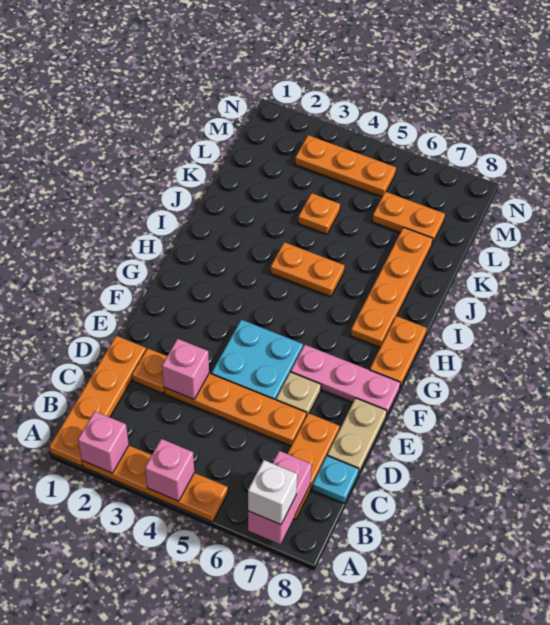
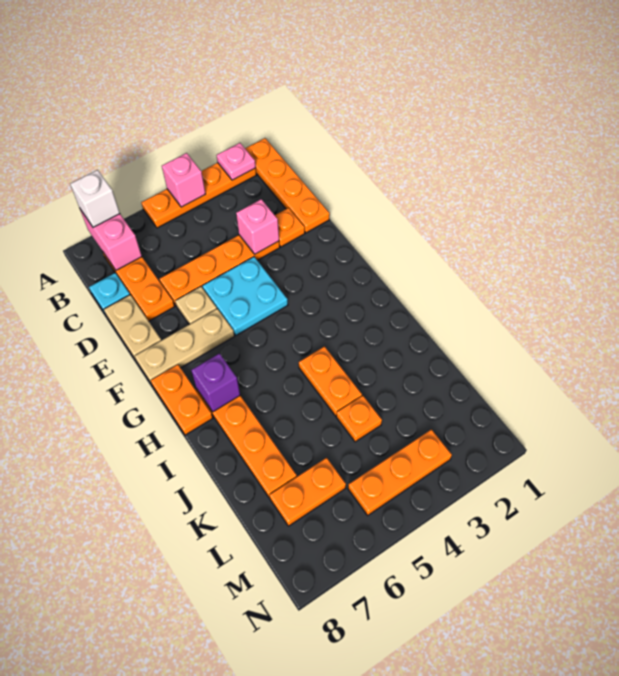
pink brick A2 level 2 -> pink plate A2 level 2
pink plate F6:F8 level 1 -> tan plate F6:F8 level 1
none -> purple brick H7 level 2
orange plate I4:I5 level 1 -> orange plate I4:J4 level 1

